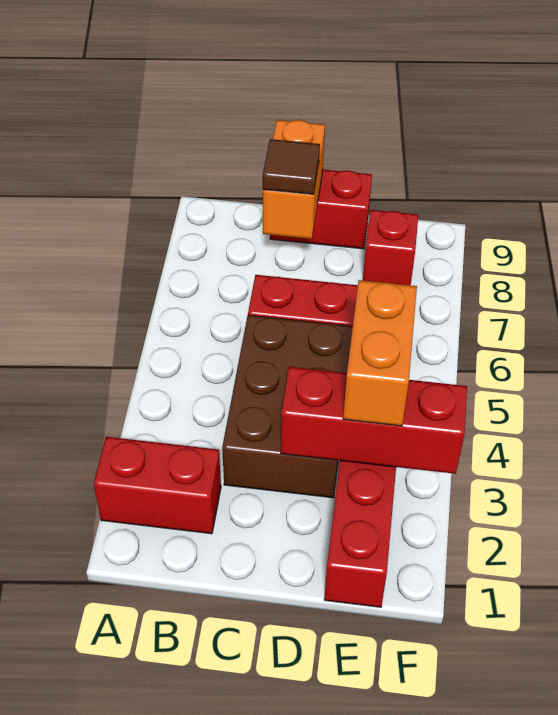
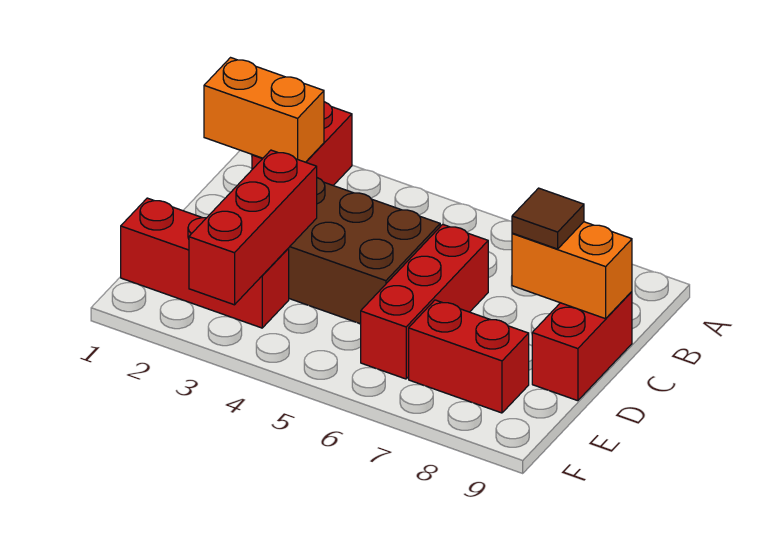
orange brick E3:E4 level 3 -> orange brick B1:B2 level 2
red brick E8 level 1 -> red brick E7:E8 level 1

